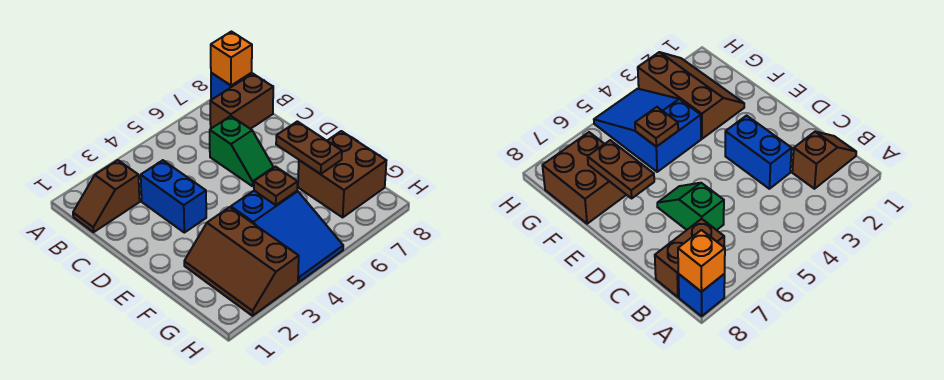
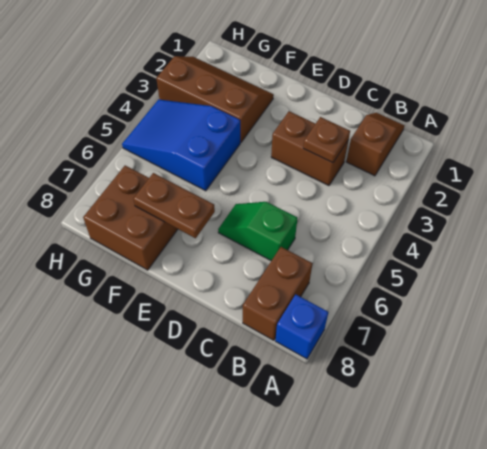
orange brick A8 level 2 -> none
blue brick C3:D3 level 1 -> brown brick C3:D3 level 1
brown plate F5 level 2 -> brown plate C3 level 2

